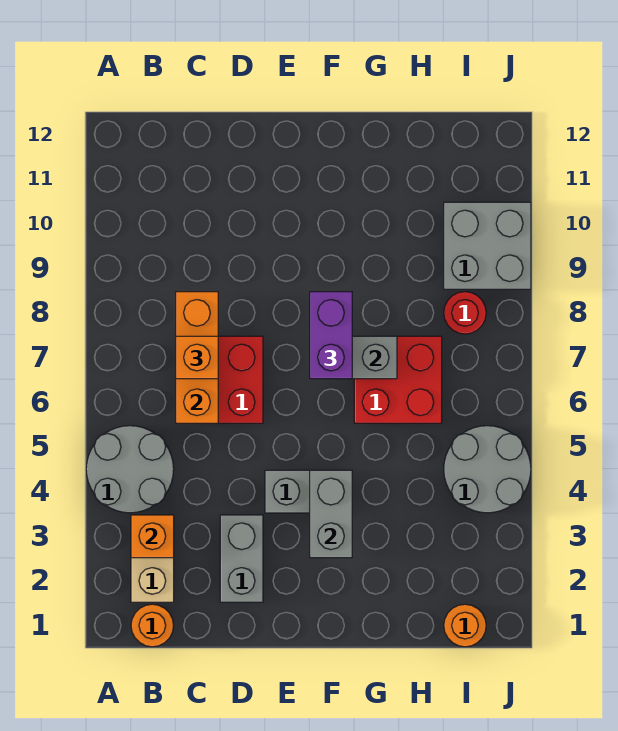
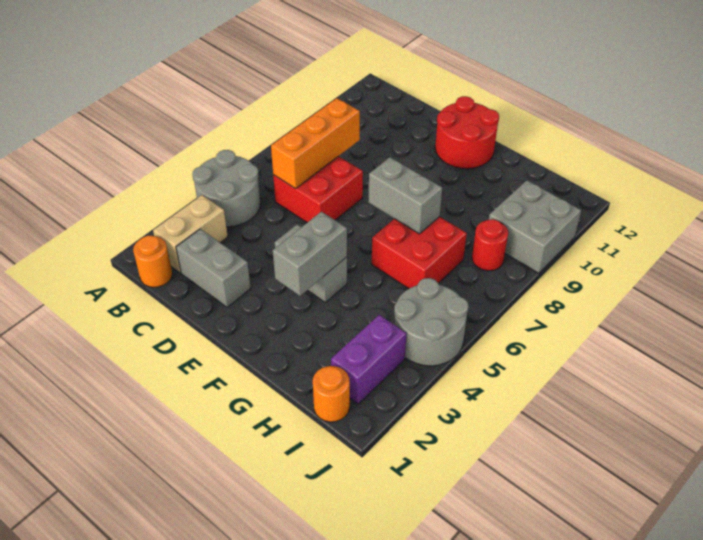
orange brick B3 level 2 -> none
orange brick C7 level 3 -> none
grey brick D2:D3 level 1 -> grey brick C2:D2 level 1
none -> red round brick E11:F12 level 1
purple brick F7:F8 level 3 -> purple brick I2:I3 level 1

